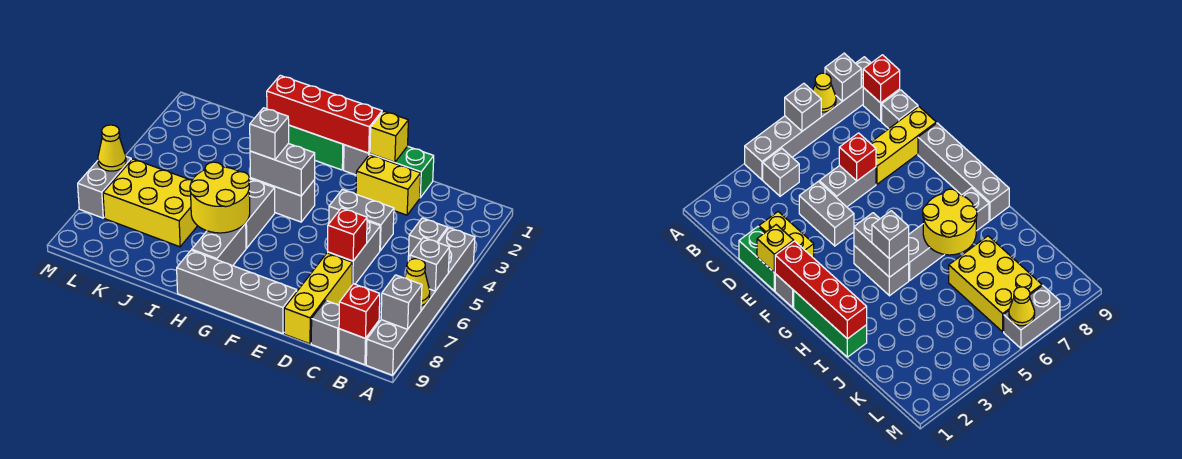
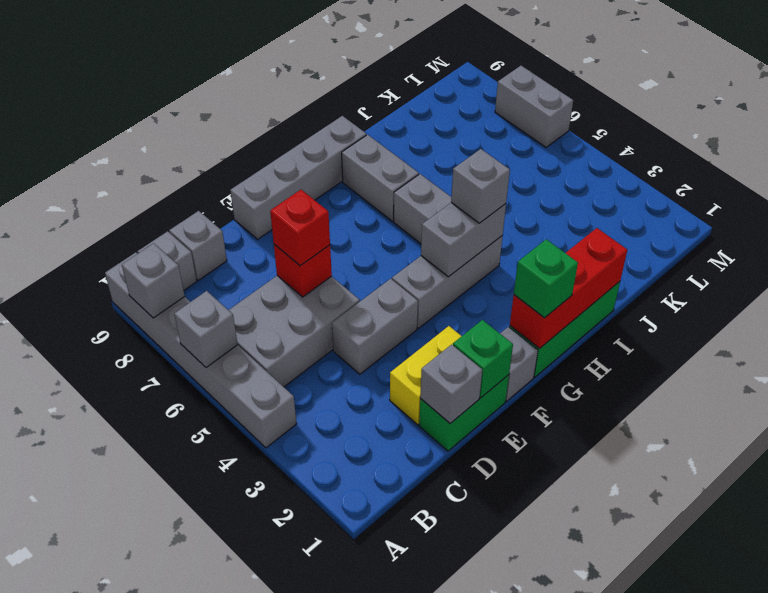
yellow cone A7 level 2 -> none
grey brick B4 level 1 -> grey brick D1 level 2
red brick B9 level 2 -> red brick D6 level 3
grey brick D5:D6 level 1 -> grey brick B5:D6 level 1
yellow brick D7:D9 level 1 -> none
yellow brick E1 level 2 -> green brick E1 level 2
red brick F1:I1 level 2 -> red brick G1:I1 level 2
none -> green brick G1 level 3
grey brick G4:H4 level 1 -> grey brick F4:H4 level 1
yellow round brick H6:I7 level 2 -> none
yellow brick J6:L7 level 1 -> none
yellow cone M6 level 2 -> none

